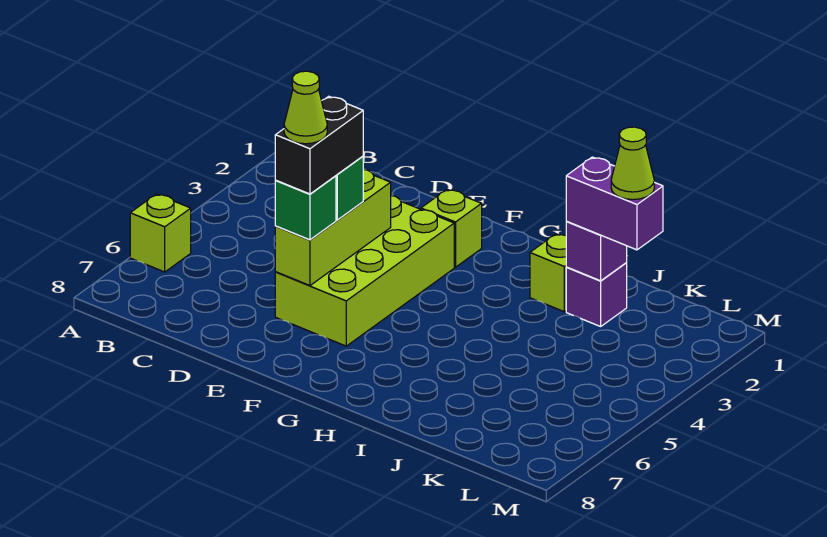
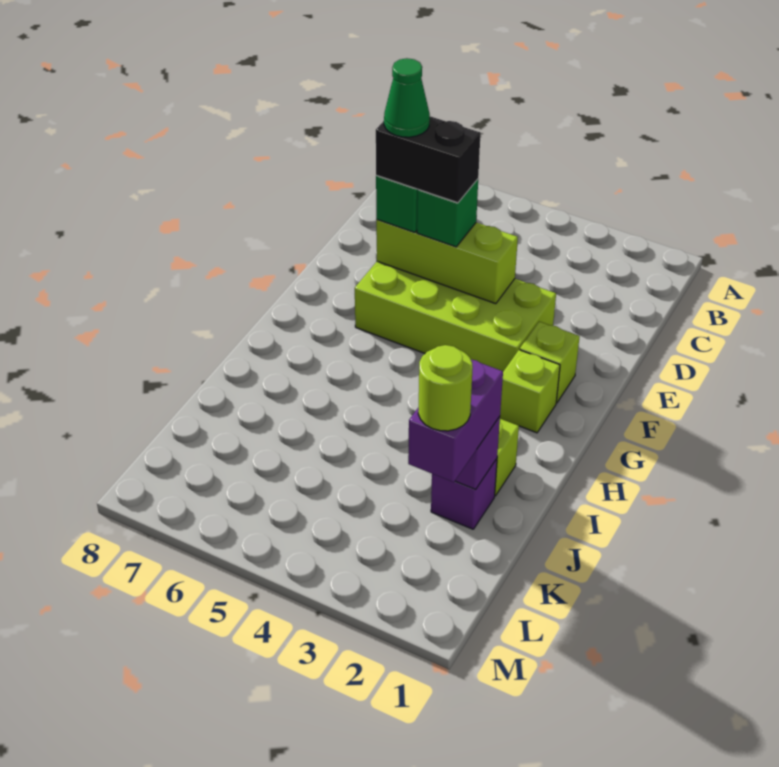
lime brick A6 level 1 -> lime brick G2 level 1
lime cone E6 level 5 -> green cone E6 level 5
lime cone K2 level 4 -> lime round brick K2 level 4

